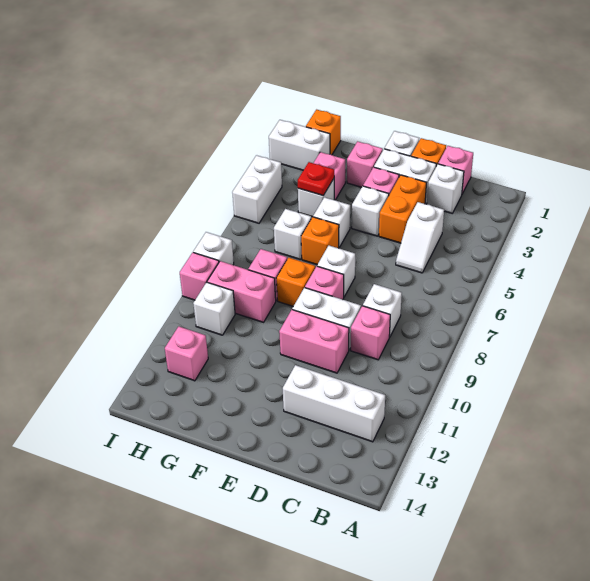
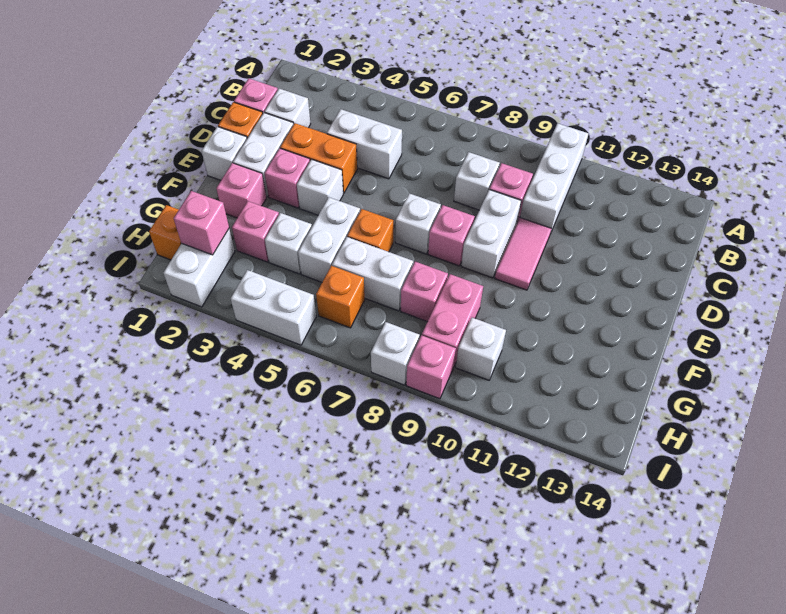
white brick B12:D12 level 1 -> white brick A10:C10 level 1
white slope C4:C5 level 1 top 4 -> white brick C4:C5 level 1
pink brick D10:E10 level 1 -> pink tile D10:E10 level 1
white brick F5 level 1 -> white brick F5:G5 level 1
orange brick F8 level 1 -> orange brick H6 level 1
red plate G4 level 2 -> none
white brick G6 level 1 -> white brick G6:G7 level 1
pink brick H12 level 1 -> pink brick H2 level 2

